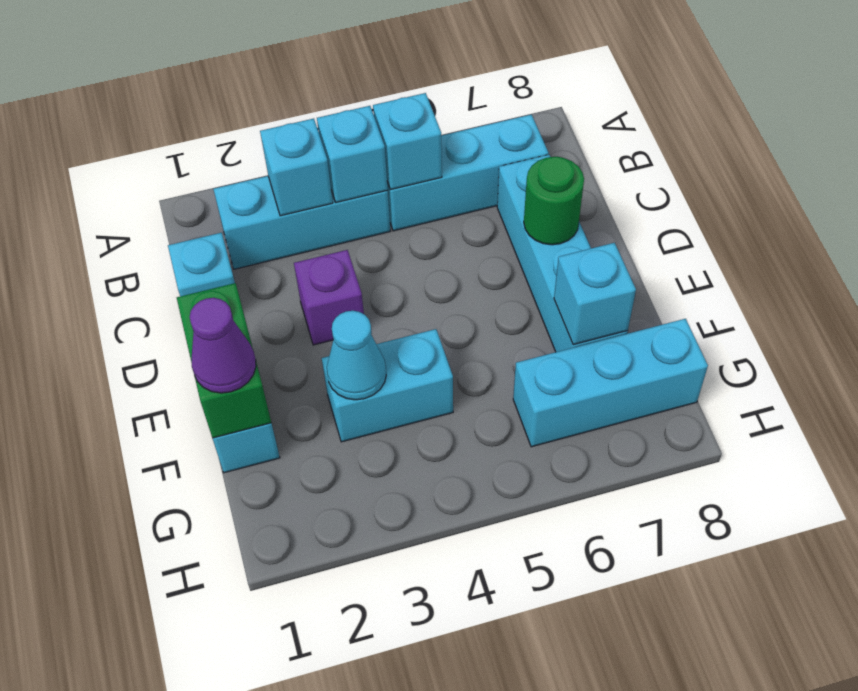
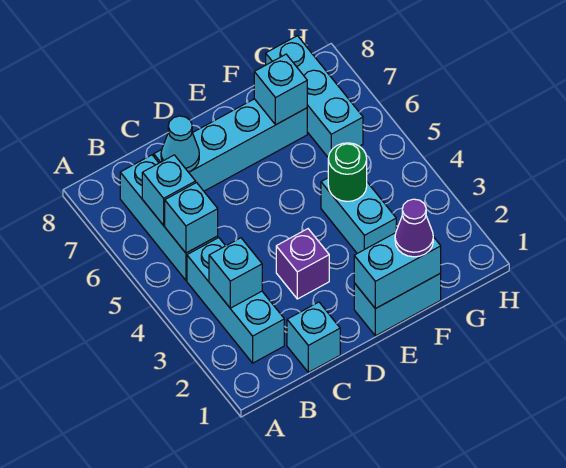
cyan brick B4 level 2 -> cyan brick B6 level 2
green round brick D7 level 2 -> green round brick F4 level 2
green brick E1:F1 level 2 -> cyan brick E1:F1 level 2
cyan cone F3 level 2 -> cyan cone C7 level 2

